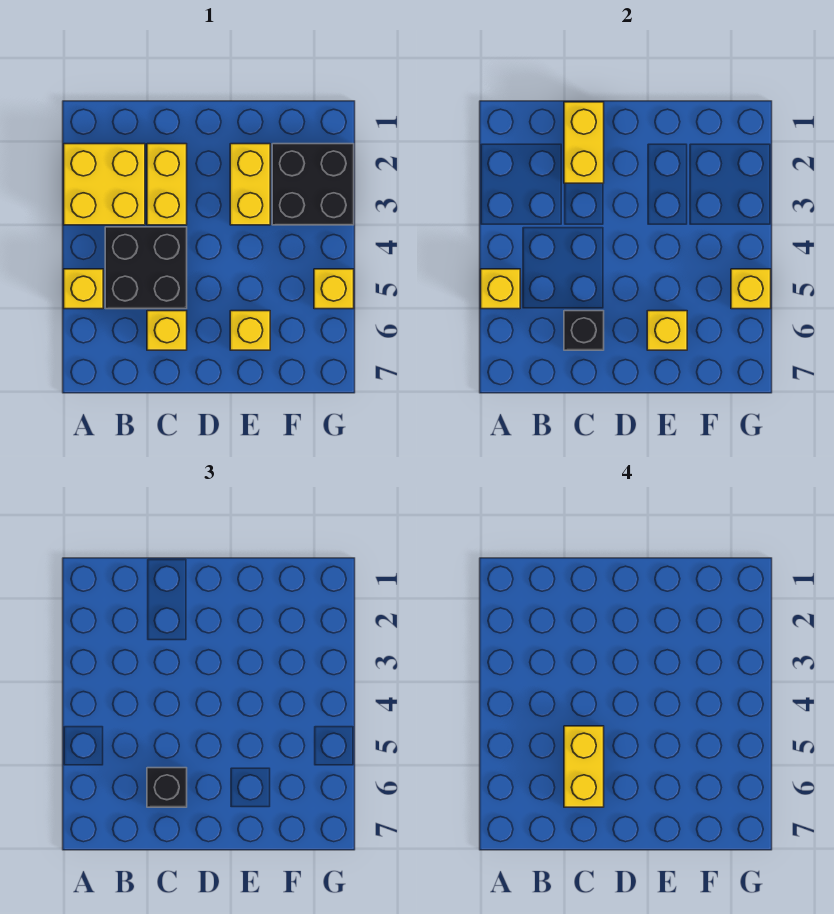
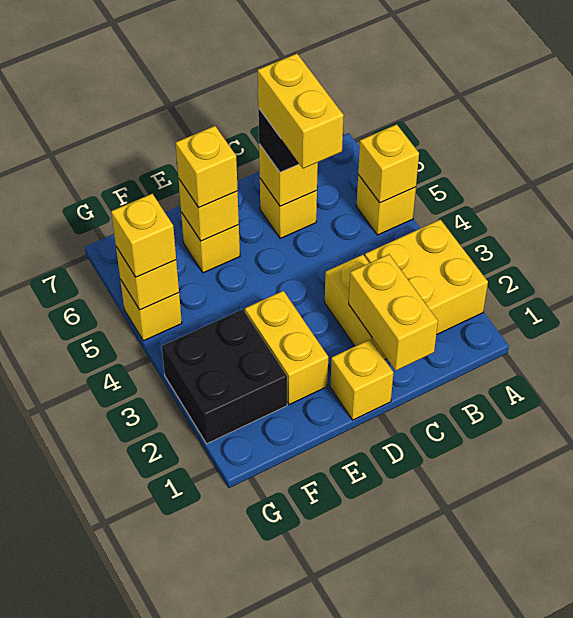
black brick B4:C5 level 1 -> none
black brick C6 level 2 -> yellow brick C6 level 2
none -> yellow brick D1 level 1
none -> yellow brick E6 level 3
none -> yellow brick G5 level 3

